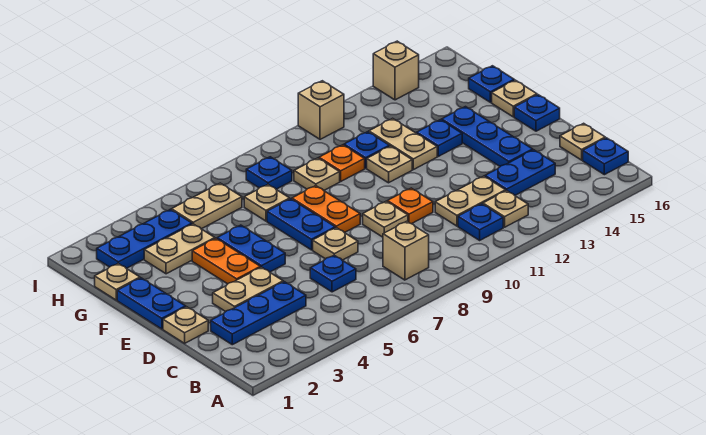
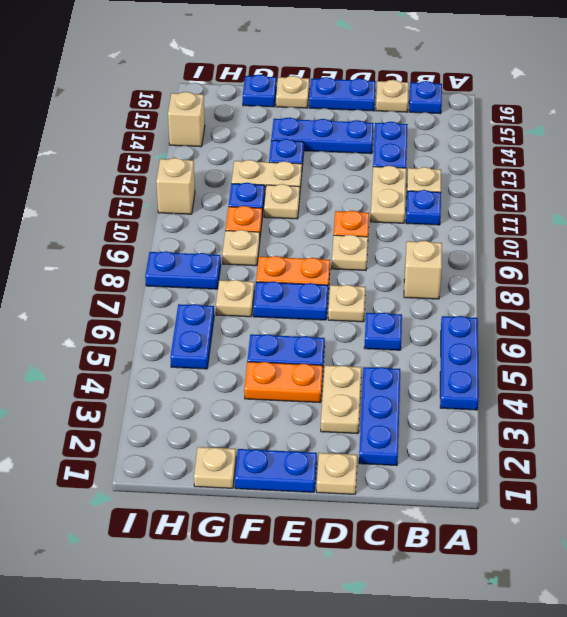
blue plate E16 level 1 -> blue plate D16:E16 level 1
tan plate G3:G4 level 1 -> none
blue plate H2:H4 level 1 -> blue plate A4:A6 level 1
tan plate H5:H6 level 1 -> blue plate H5:H6 level 1
blue plate H8 level 1 -> blue plate H8:I8 level 1

